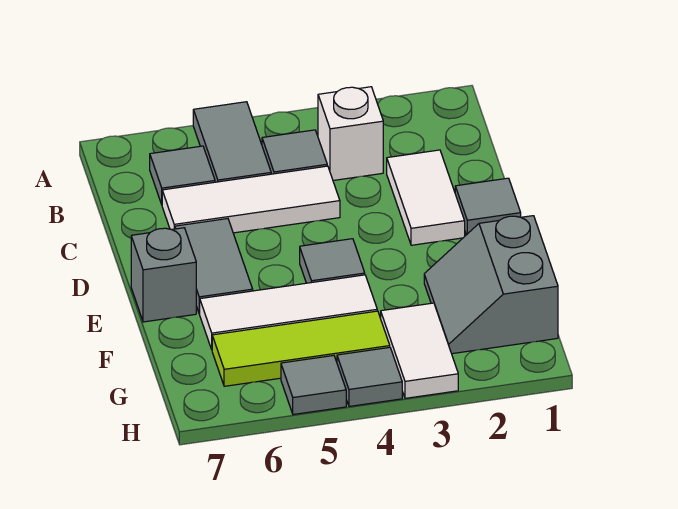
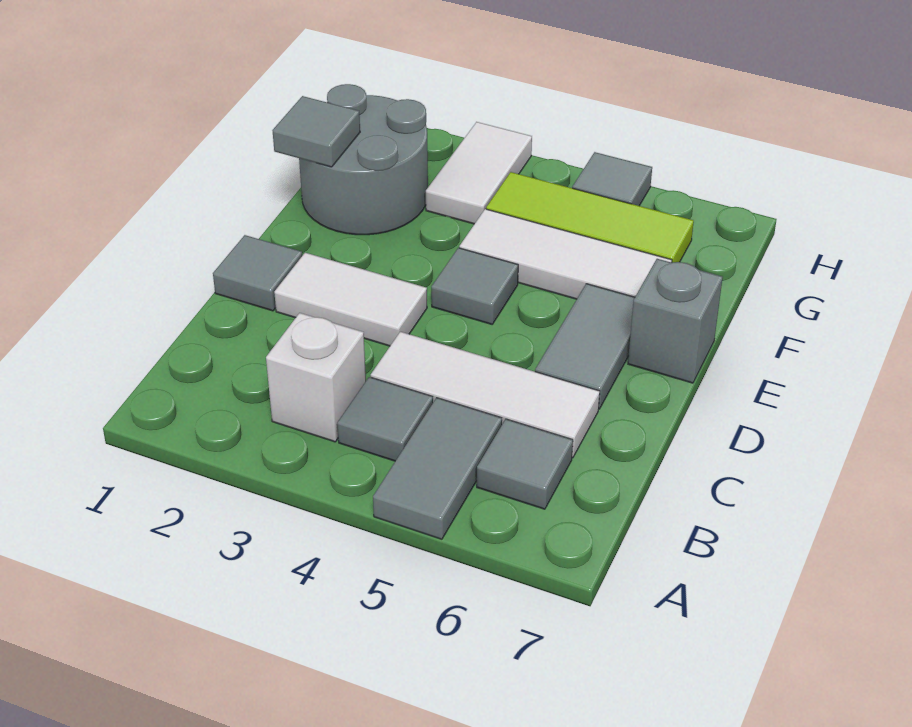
white tile C2:D2 level 1 -> white tile D2:D3 level 1
grey slope F1:G2 level 1 top 1 -> grey round brick F1:G2 level 1
grey tile H4 level 1 -> grey tile F1 level 2

